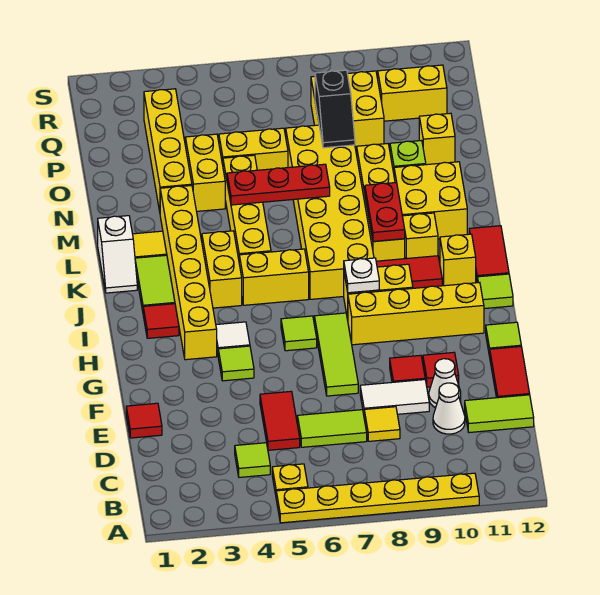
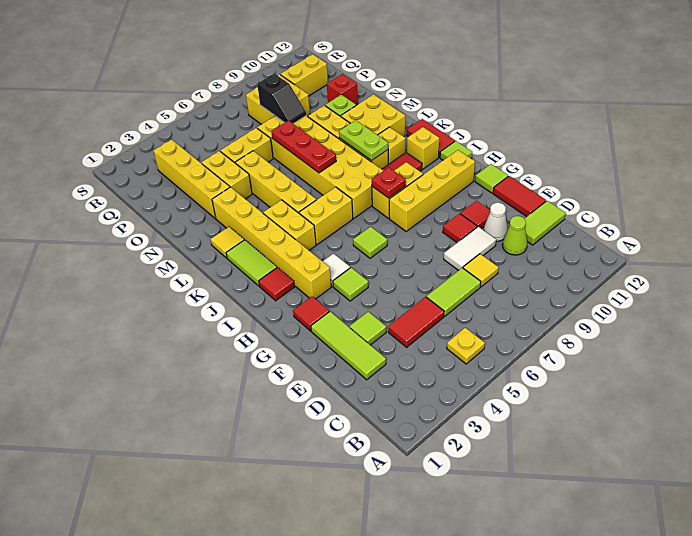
yellow plate A5:A10 level 1 -> none
lime tile C4 level 1 -> lime tile E3 level 1
red tile D5:E5 level 1 -> red tile D4:D5 level 1
white cone D10 level 1 -> lime cone D10 level 1
red tile E1 level 1 -> red tile G2 level 1
lime tile F7:H7 level 1 -> lime tile D2:F2 level 1
white plate I8 level 2 -> red plate I8 level 2
white slope K1:L1 level 1 top L -> none
red plate K9:L9 level 2 -> lime plate K9:L9 level 2
red plate M5:M7 level 2 -> red plate L7:N7 level 2
yellow brick O11 level 1 -> red brick O11 level 1

